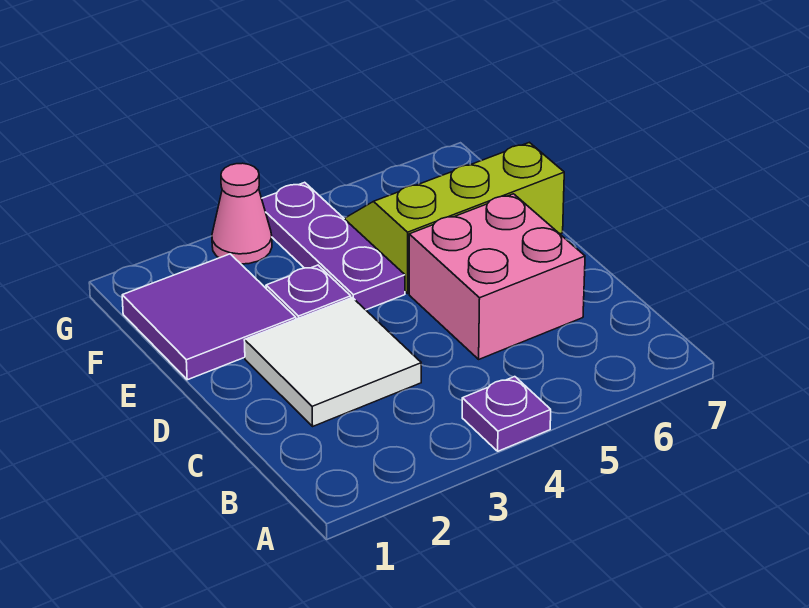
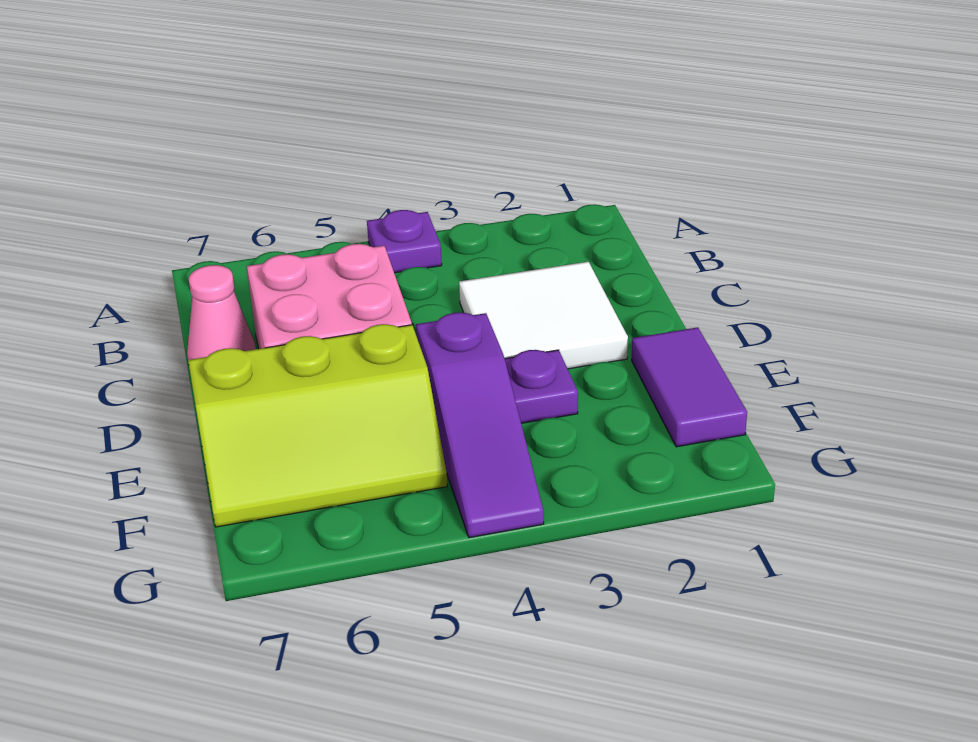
purple tile E1:F2 level 1 -> purple tile E1:F1 level 1
purple plate E4:G4 level 1 -> purple slope E4:G4 level 1 top E
pink cone G3 level 1 -> pink cone C7 level 1

